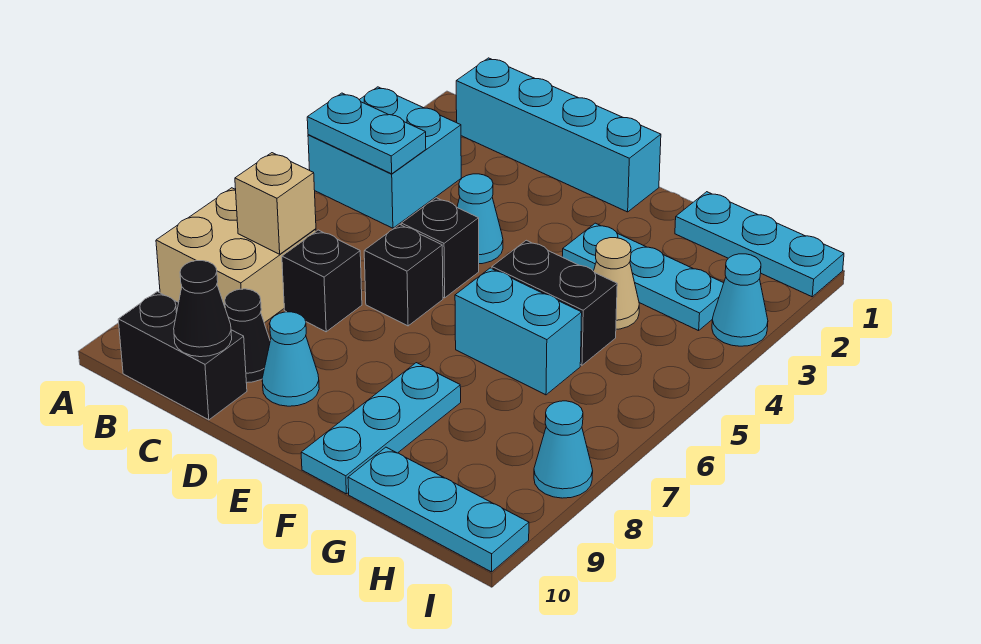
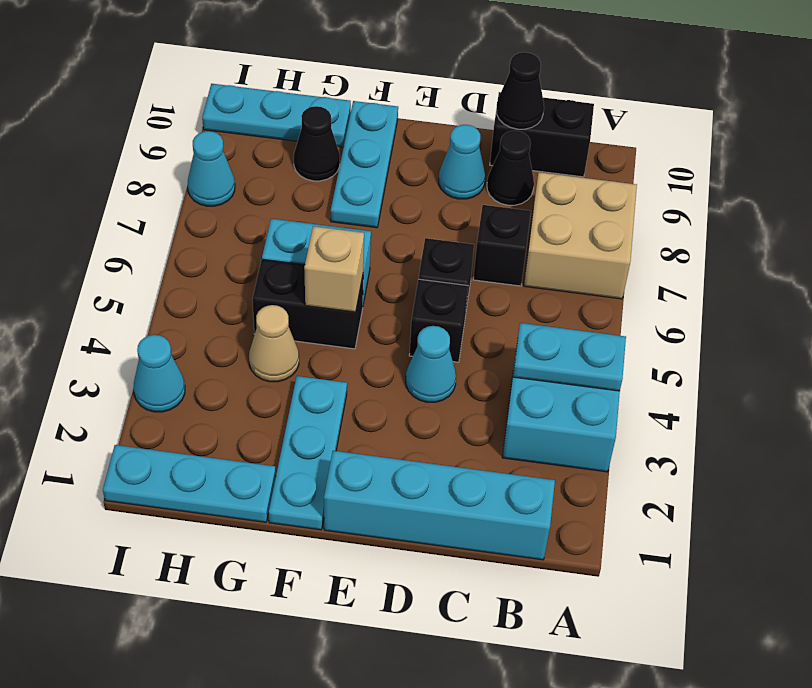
tan brick B7 level 2 -> tan brick F5 level 2
cyan plate F3:H3 level 1 -> cyan plate F1:F3 level 1
none -> black cone G9 level 1

